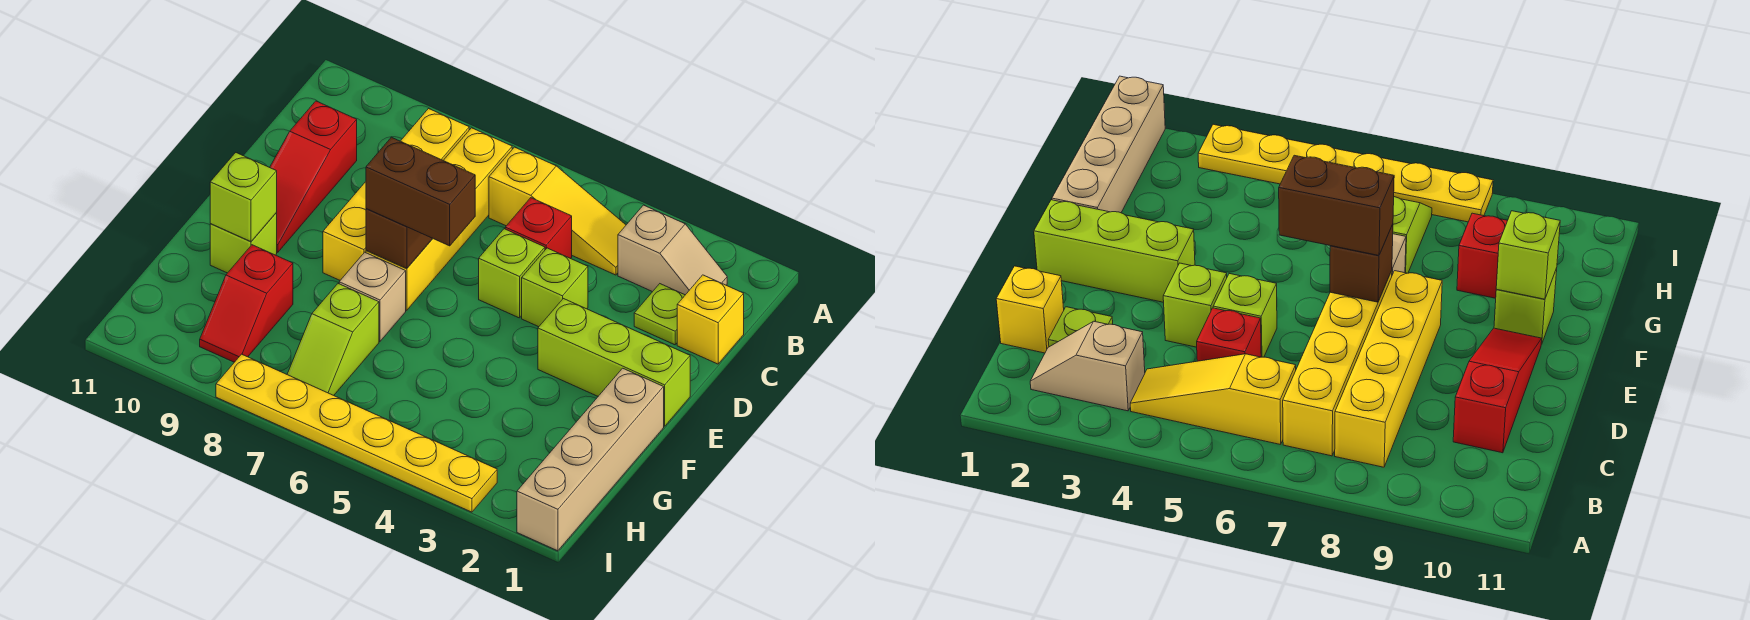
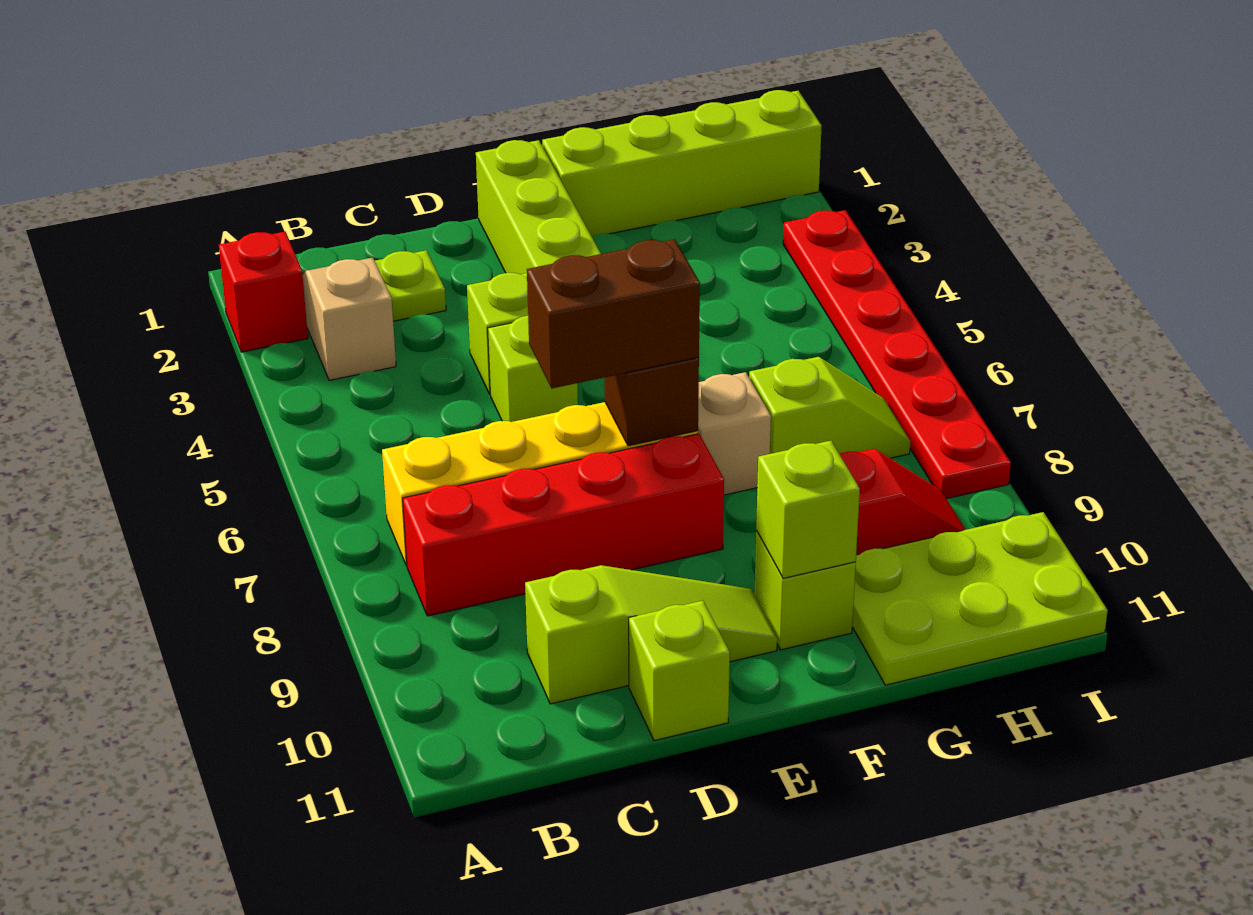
yellow slope B4:B6 level 1 top 6 -> none
yellow brick B8:E8 level 1 -> red brick B8:E8 level 1
yellow brick C1 level 1 -> none
red brick C5 level 1 -> red brick A2 level 1
red slope C10:E10 level 1 top C -> lime slope C10:E10 level 1 top C
none -> lime brick D11 level 1
brown brick E6:E7 level 3 -> brown brick D7:E7 level 3
tan brick F1:I1 level 1 -> lime brick F1:I1 level 1
none -> lime plate G10:I11 level 1
yellow plate I3:I8 level 1 -> red plate I3:I8 level 1

